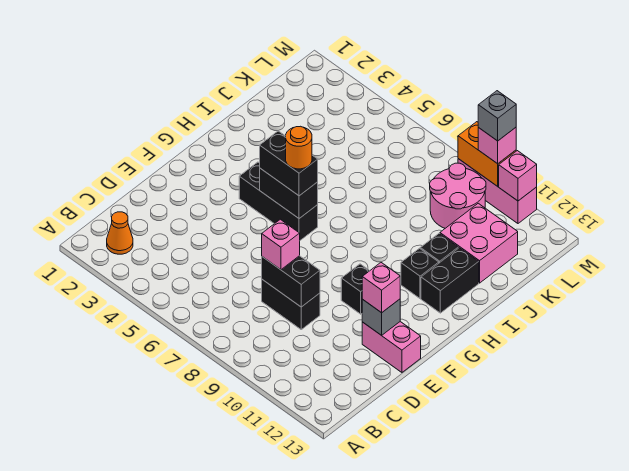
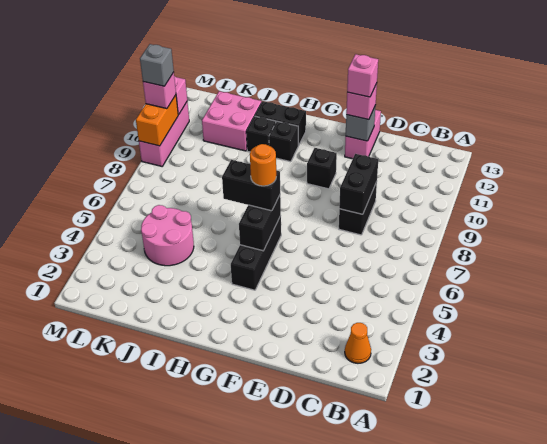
pink brick D8 level 3 -> pink brick E12 level 4
black brick G5:G6 level 3 -> black brick G6:H6 level 3
pink round brick K9:L10 level 1 -> pink round brick J4:K5 level 1

